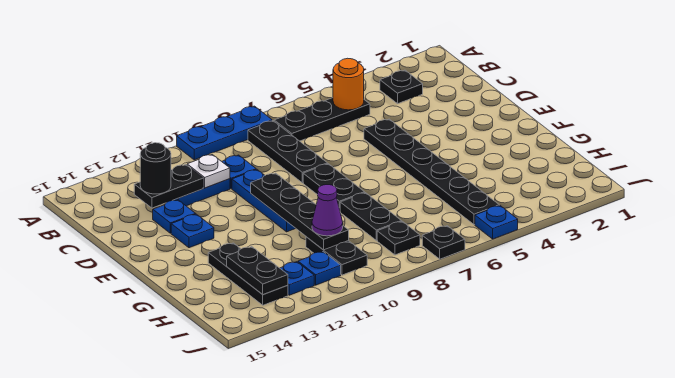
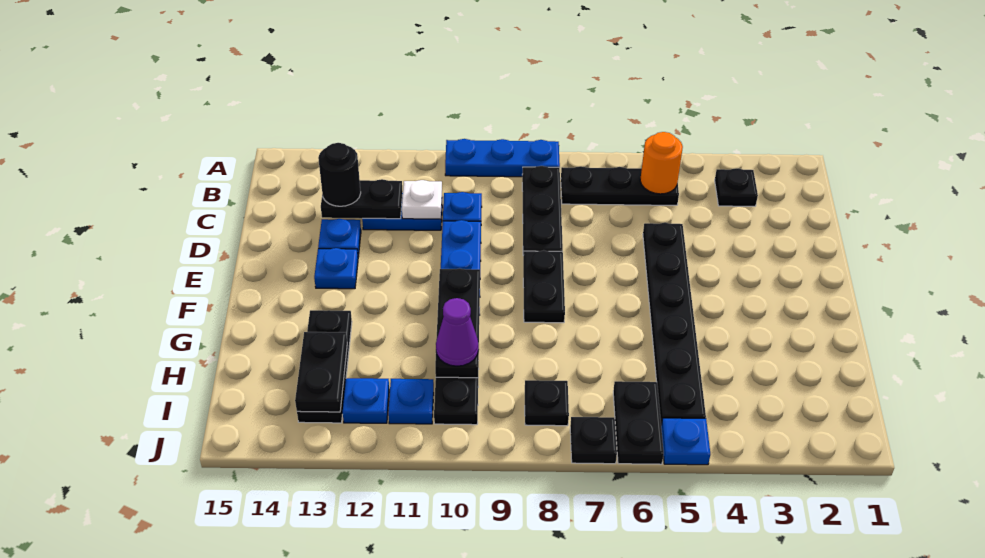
black plate E10:H10 level 2 -> black plate F10:H10 level 2
black plate G8:H8 level 1 -> black plate I6:J6 level 1

